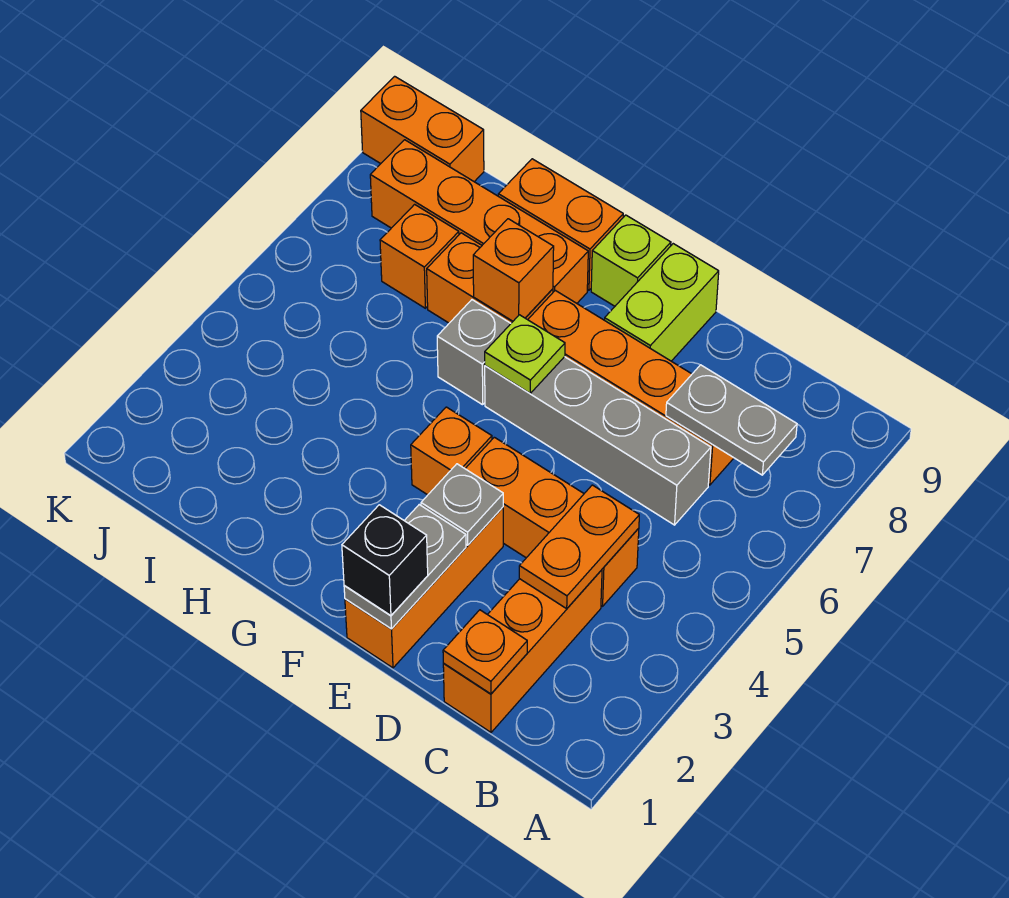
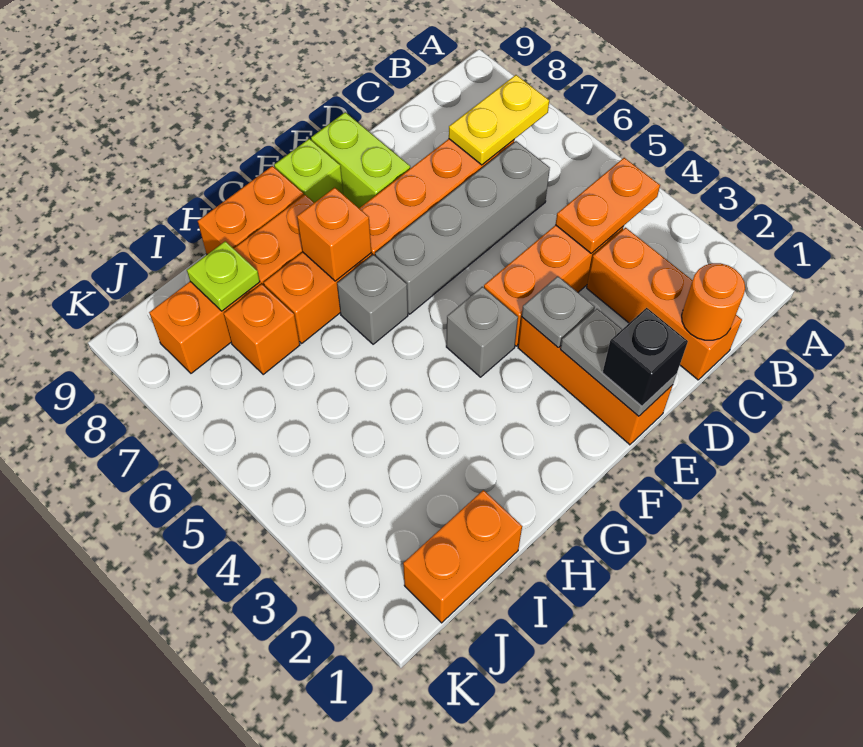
grey plate B7:C7 level 2 -> yellow plate B7:C7 level 2
orange plate C1 level 2 -> orange round brick C1 level 2
orange plate C3:C4 level 2 -> orange plate B4:C4 level 2
orange brick F4 level 1 -> grey brick F4 level 1
lime plate F6 level 2 -> lime plate I8 level 2
orange brick J9:K9 level 1 -> orange brick I1:J1 level 1

